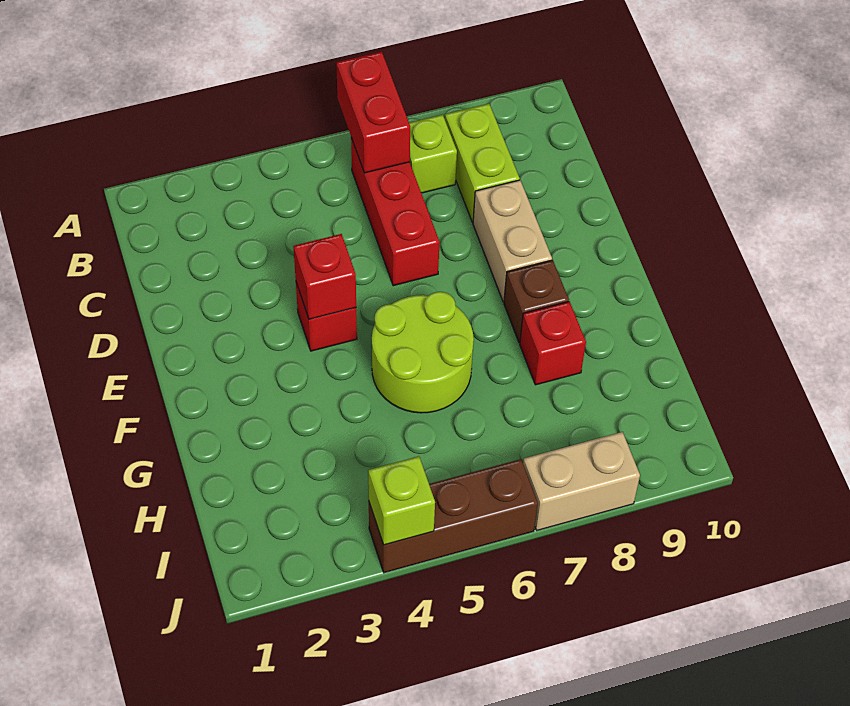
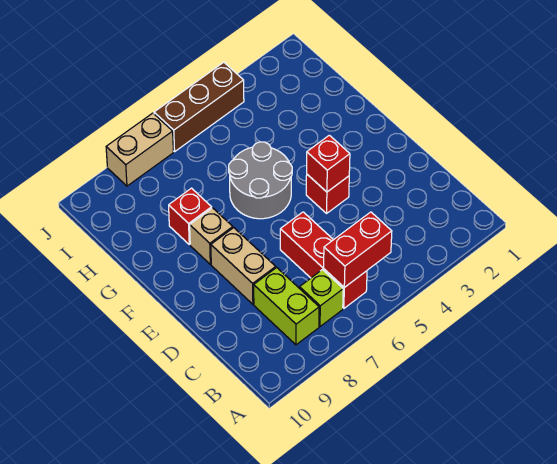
red brick A6:B6 level 2 -> red brick B5:B6 level 2
lime round brick F5:G6 level 1 -> grey round brick F5:G6 level 1
brown brick F8 level 1 -> tan brick F8 level 1
lime brick J4 level 2 -> none

